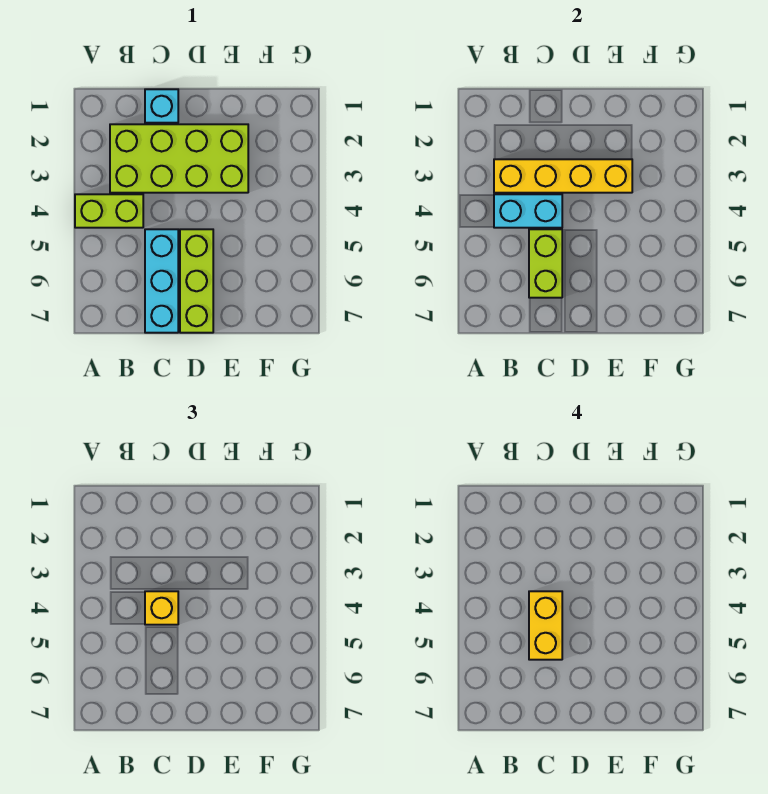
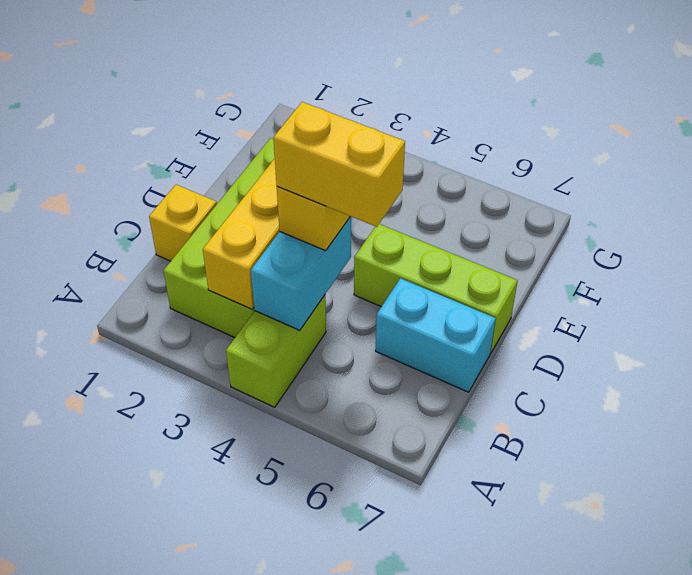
cyan brick C1 level 1 -> yellow brick C1 level 1
cyan brick C5:C7 level 1 -> cyan brick C6:C7 level 1
lime brick C5:C6 level 2 -> none

